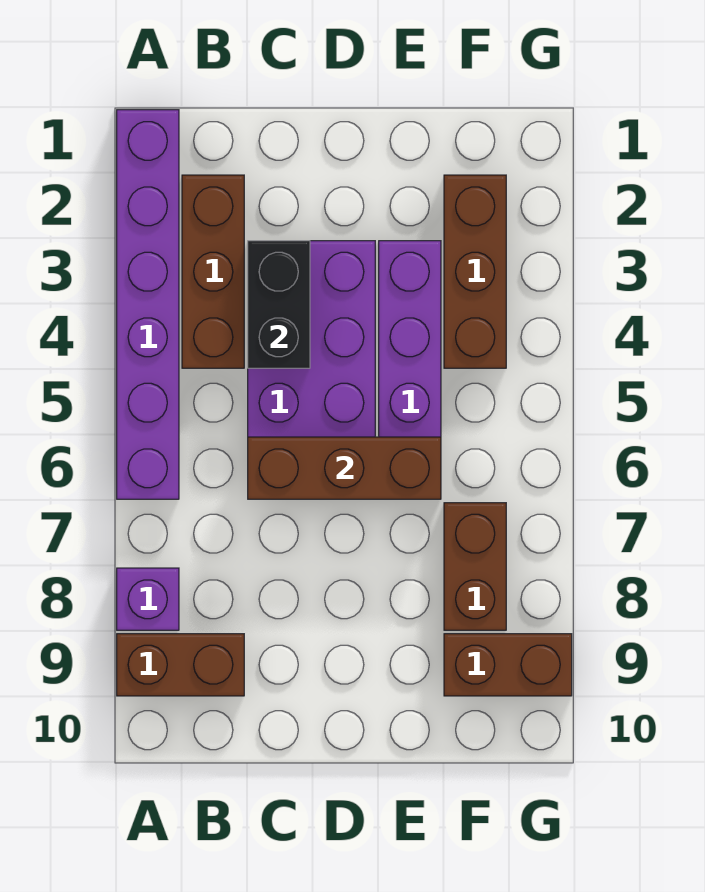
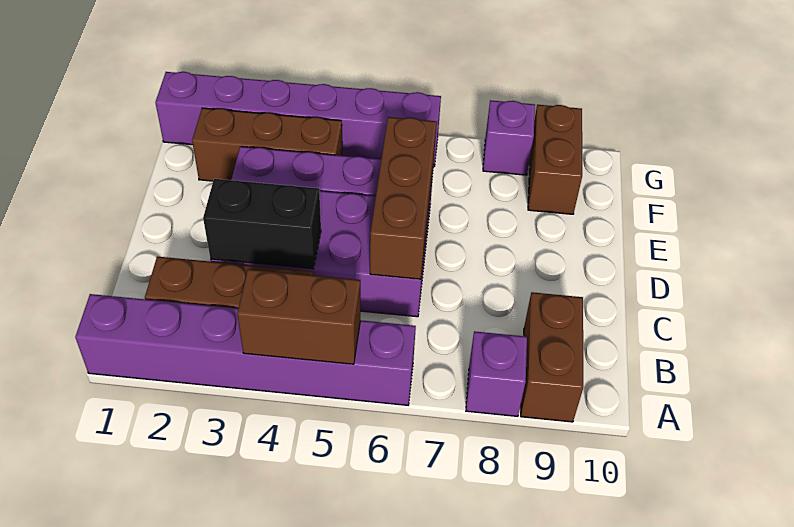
brown brick F7:F8 level 1 -> brown brick A4:A5 level 2
none -> purple brick G1:G6 level 1
none -> purple brick G8 level 1

